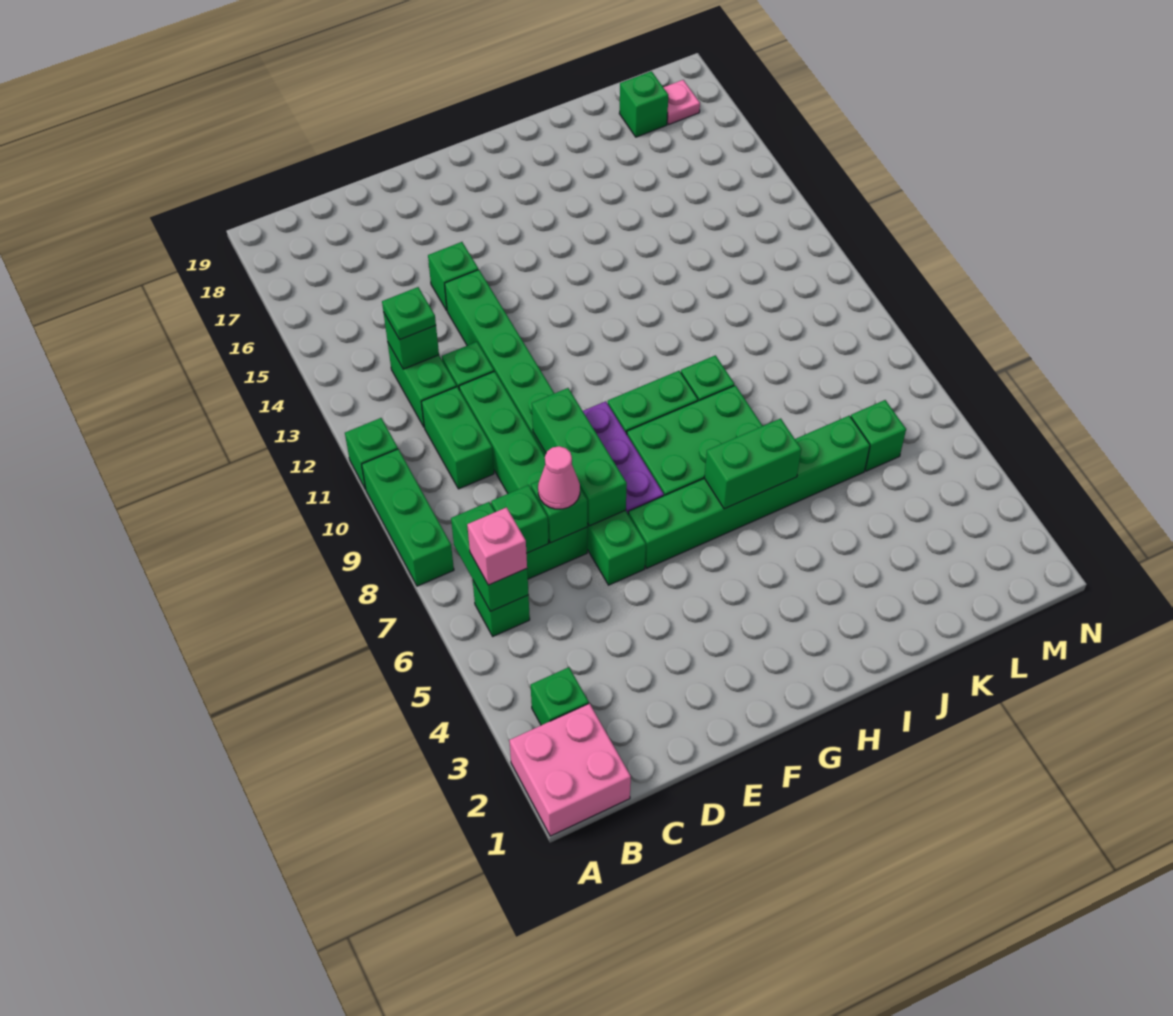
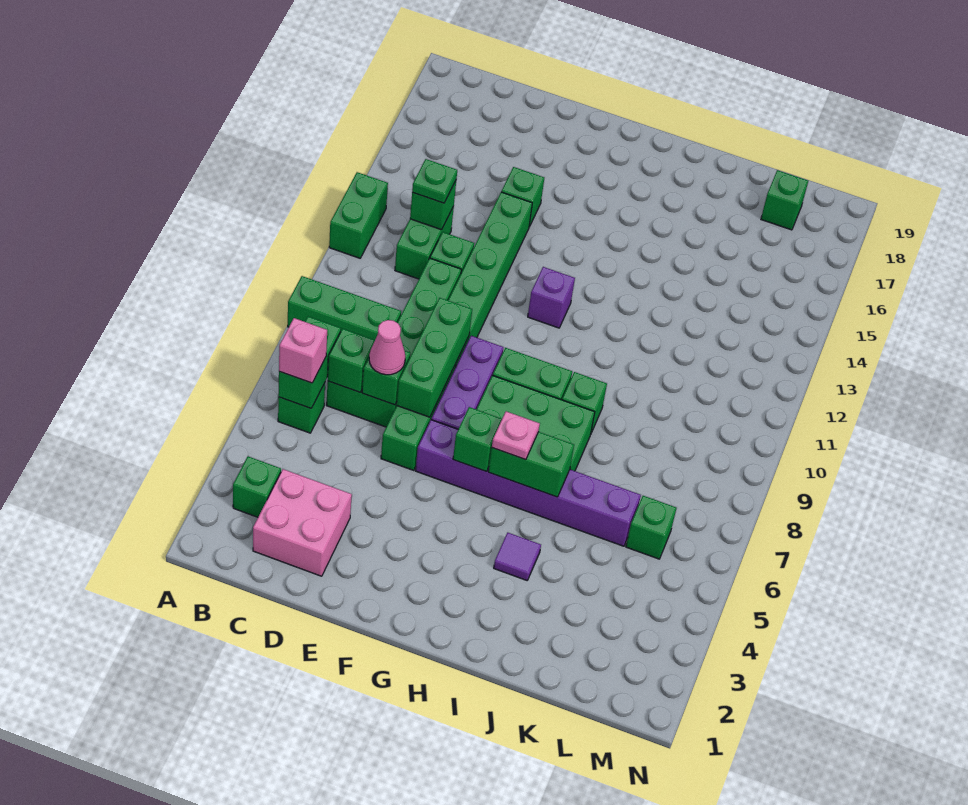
pink brick A1:B2 level 1 -> pink brick C2:D3 level 1
green brick A8:A10 level 1 -> green brick A9:C9 level 1
green brick A11 level 1 -> green brick G6 level 2
green brick C10:C11 level 1 -> green brick A12:A13 level 1
green brick F6:K6 level 1 -> purple brick F6:K6 level 1
none -> purple brick G12 level 1
none -> purple tile I4 level 1
pink plate M18 level 1 -> pink plate H6 level 3

